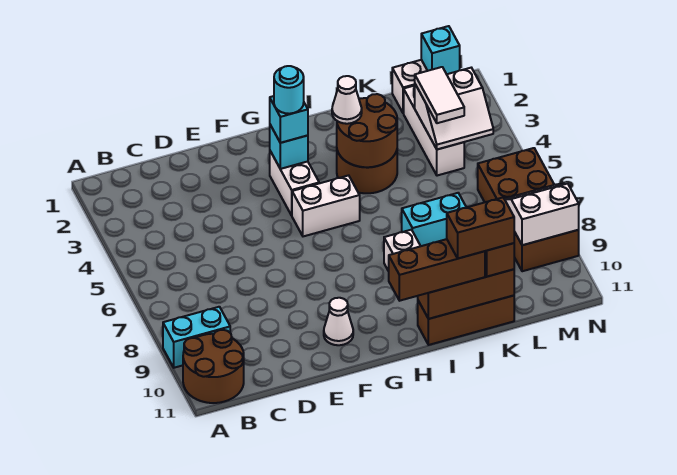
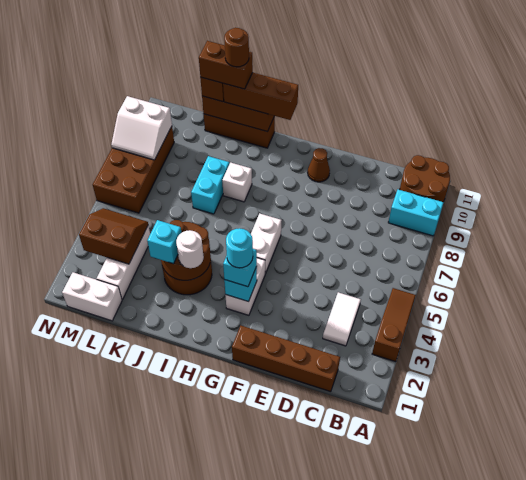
none -> brown slope A3:A5 level 1 top 3
none -> brown brick C1:F1 level 1
white cone F10 level 1 -> brown cone F10 level 1
white brick G5:H5 level 1 -> white brick G5:G6 level 1
white cone I3 level 3 -> white round brick I3 level 3
cyan brick J7:K7 level 1 -> cyan brick J7:J8 level 1
none -> brown round brick J11 level 5
white slope L3:M4 level 2 top 3 -> brown slope L3:M4 level 2 top 3
white tile L3:L4 level 3 -> white tile C3:C4 level 1
cyan brick M1 level 2 -> cyan brick J3 level 3

